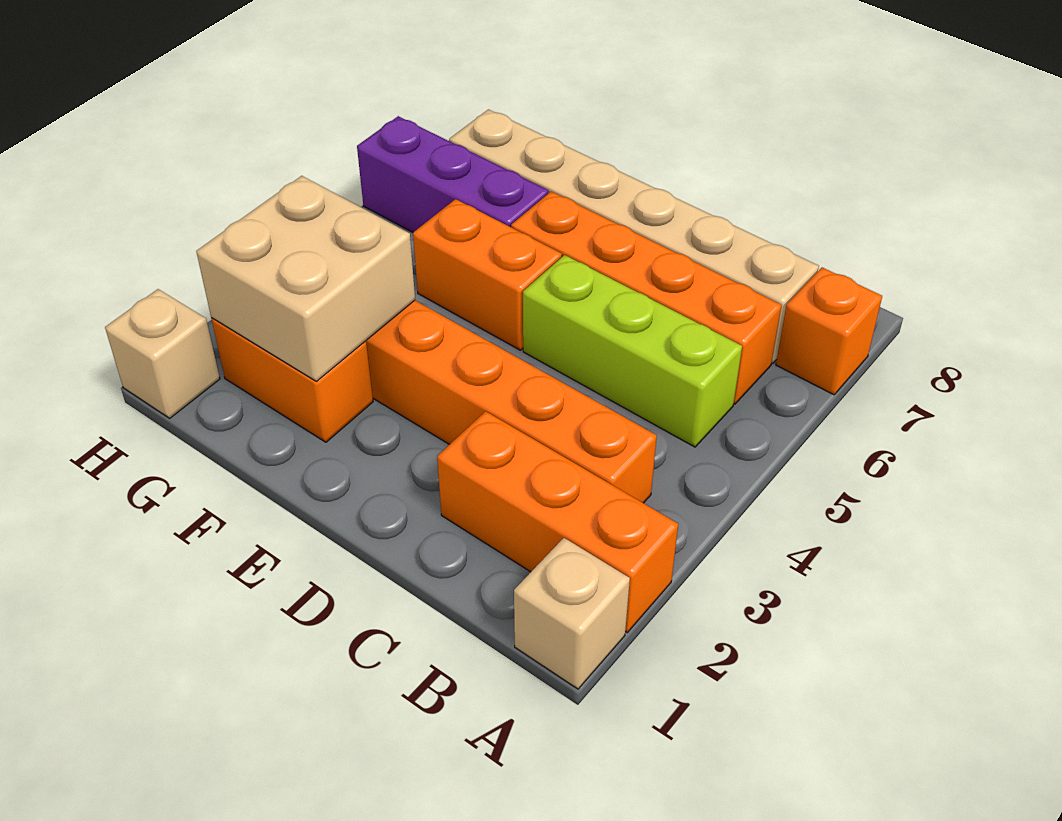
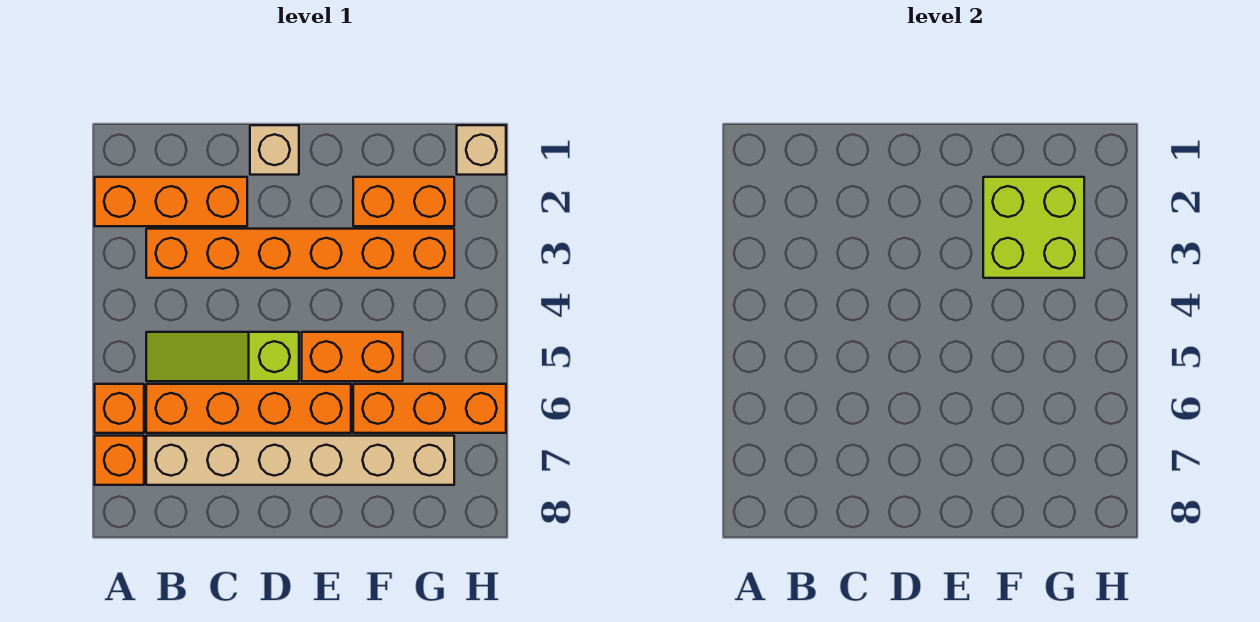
tan brick A1 level 1 -> tan brick D1 level 1
none -> orange brick A6 level 1
lime brick B5:D5 level 1 -> lime slope B5:D5 level 1 top D
tan brick F2:G3 level 2 -> lime brick F2:G3 level 2
purple brick F6:H6 level 1 -> orange brick F6:H6 level 1

